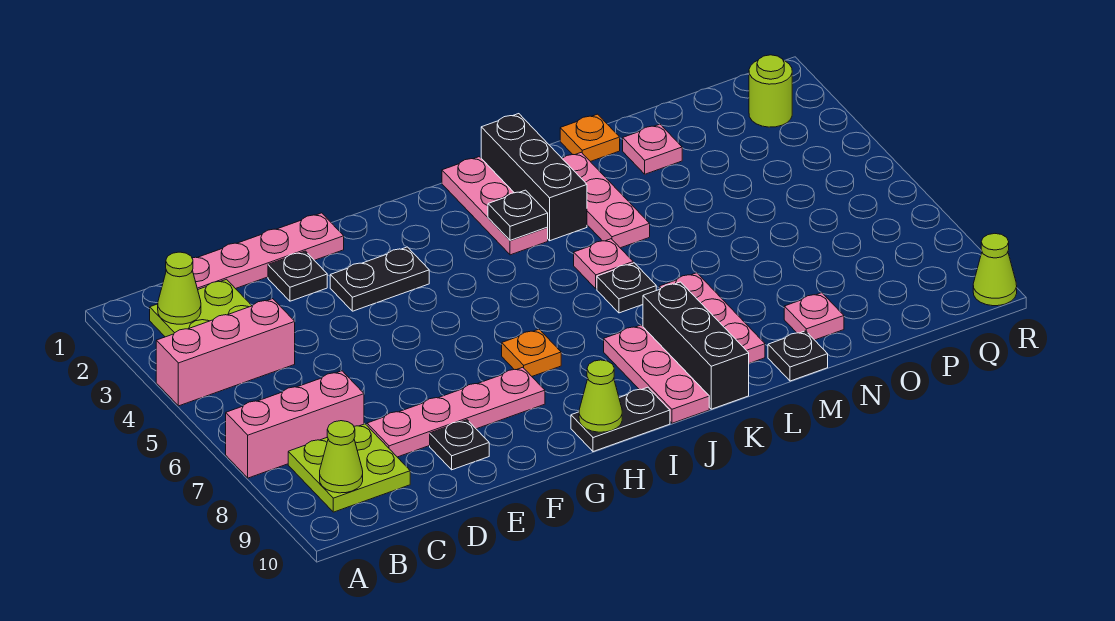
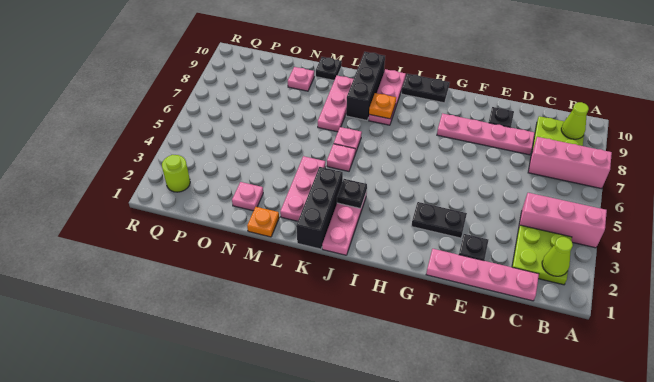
orange plate H7 level 1 -> orange plate J8 level 2
lime cone H10 level 2 -> none
black plate K6 level 1 -> pink plate K6 level 1
lime cone R10 level 1 -> none

